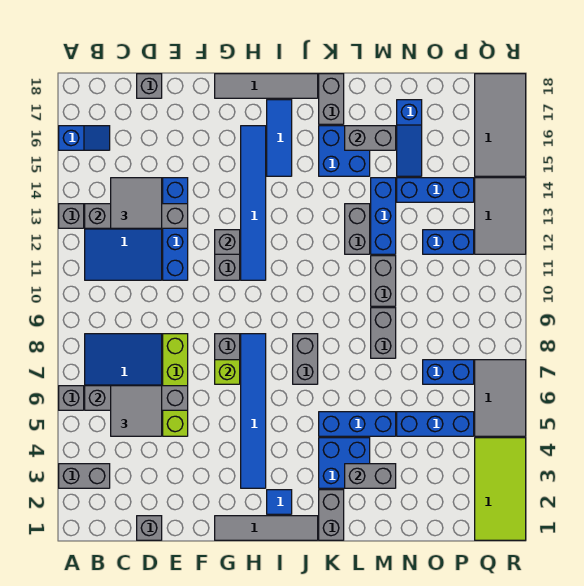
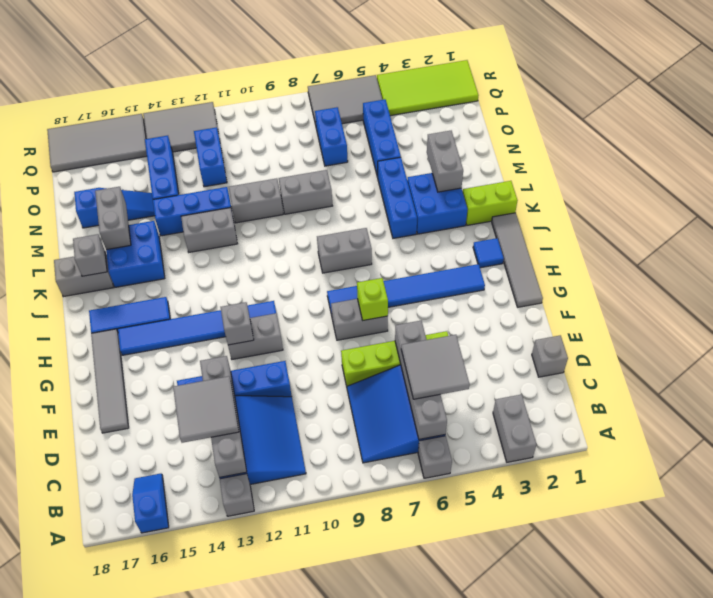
grey brick D18 level 1 -> grey brick K17 level 2
grey tile G18:J18 level 1 -> grey tile E17:H17 level 1
grey brick K1:K2 level 1 -> lime brick K1:K2 level 1

